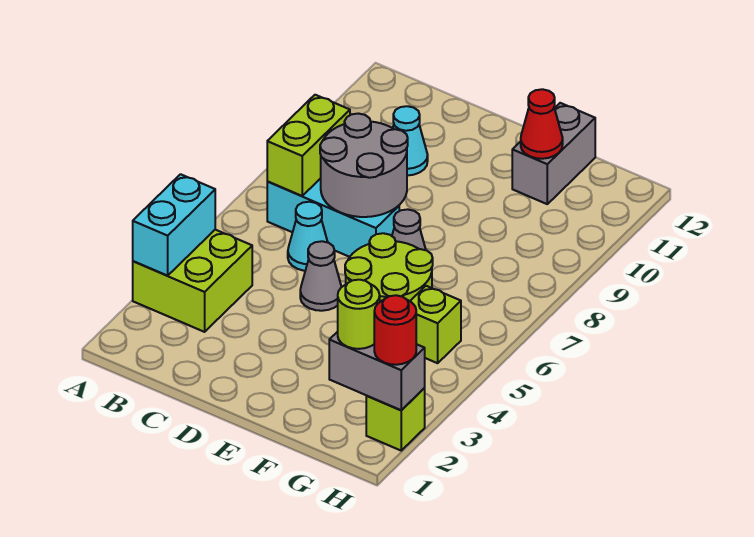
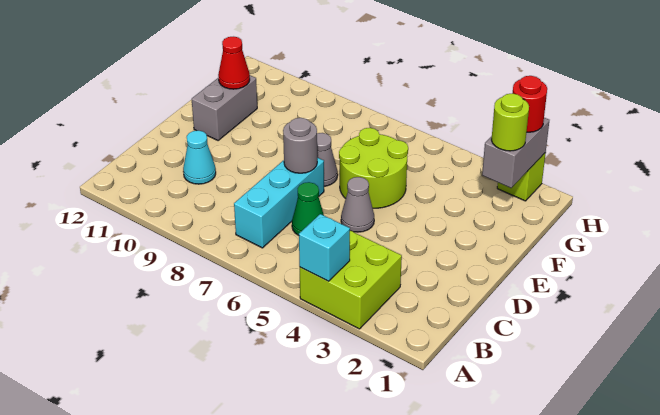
cyan brick A3:A4 level 2 -> cyan brick A4 level 2
lime brick B7:B8 level 2 -> none
cyan cone C6 level 1 -> green cone C6 level 1
grey round brick C7:D8 level 2 -> grey round brick D7 level 2
grey brick F11:F12 level 1 -> grey brick E11:F11 level 1
lime brick G5 level 1 -> none

